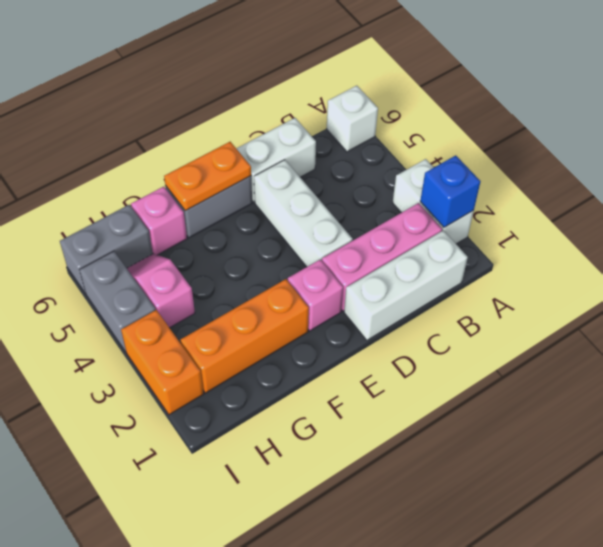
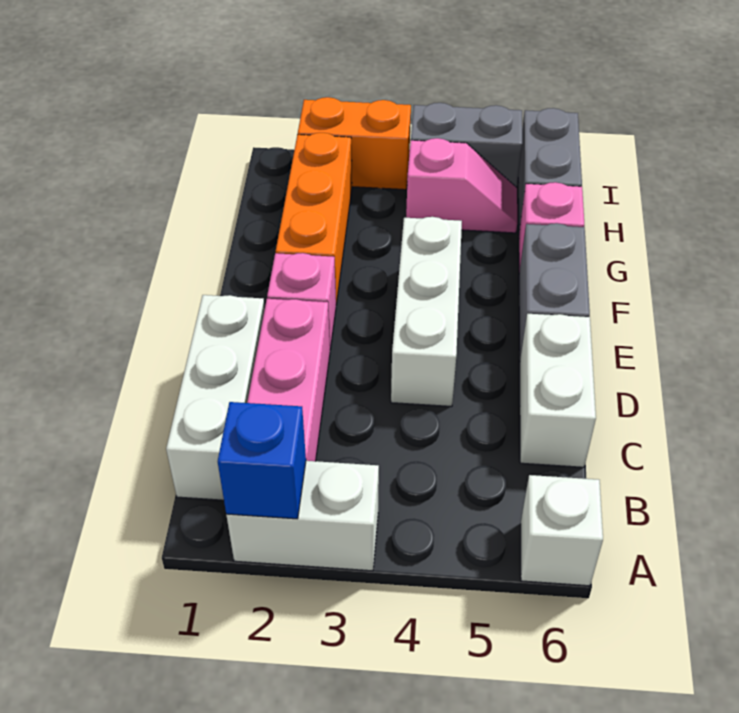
white brick D3:D5 level 1 -> white brick D4:F4 level 1
orange plate E6:F6 level 2 -> none

